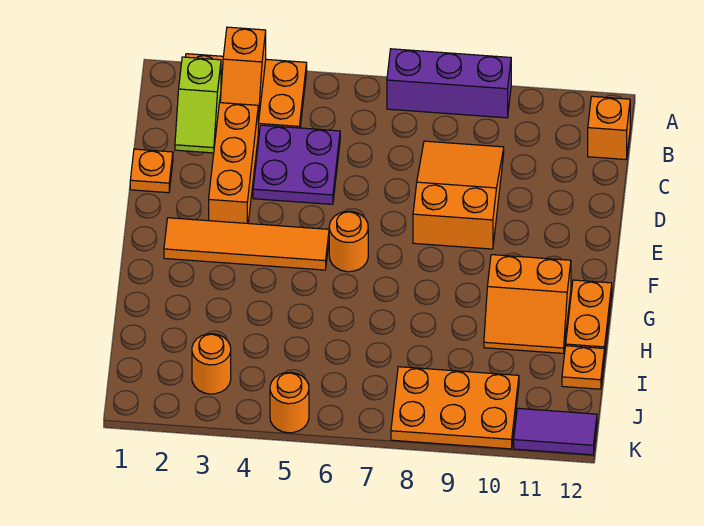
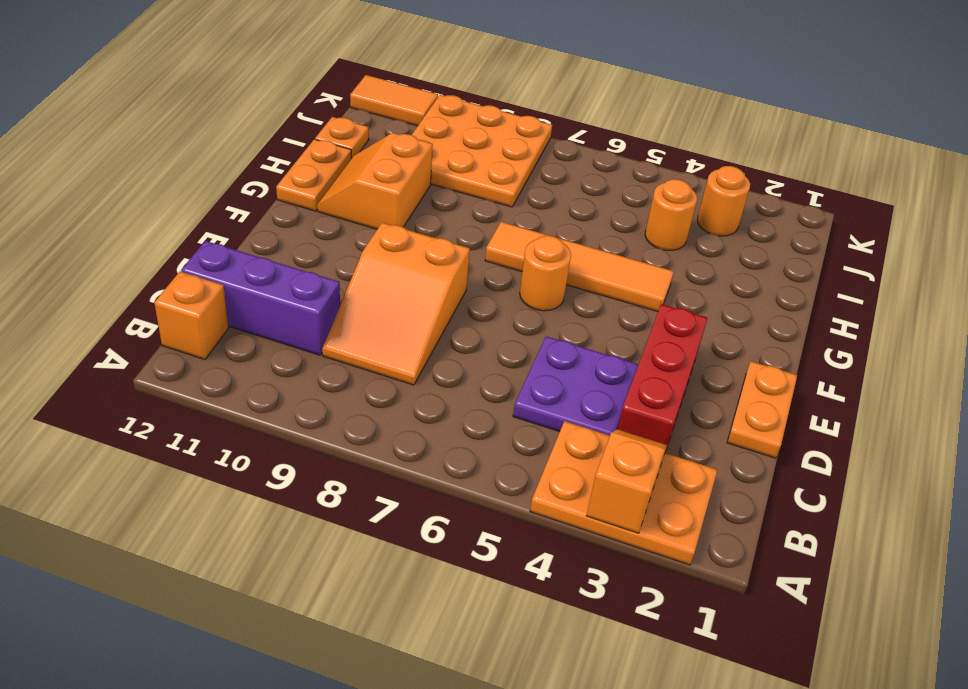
purple brick A7:A9 level 1 -> purple brick C10:C12 level 1
lime slope B2:C2 level 2 top B -> none
orange brick C3:E3 level 1 -> red brick C3:E3 level 1
orange plate D1 level 1 -> orange plate D1:E1 level 1
orange tile F2:F5 level 1 -> orange tile G4:G7 level 1
orange slope G10:H11 level 1 top G -> orange slope G10:H11 level 1 top 10
orange plate J8:K10 level 1 -> orange plate I8:K10 level 1
orange round brick K5 level 1 -> orange round brick I4 level 1
purple tile K11:K12 level 1 -> orange tile K11:K12 level 1

